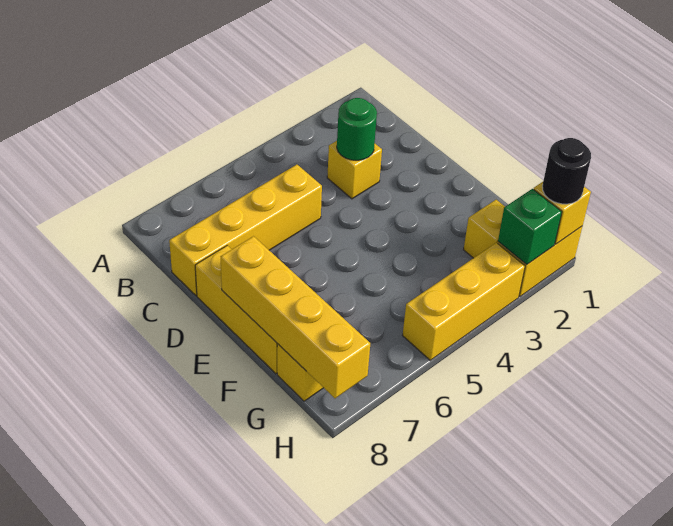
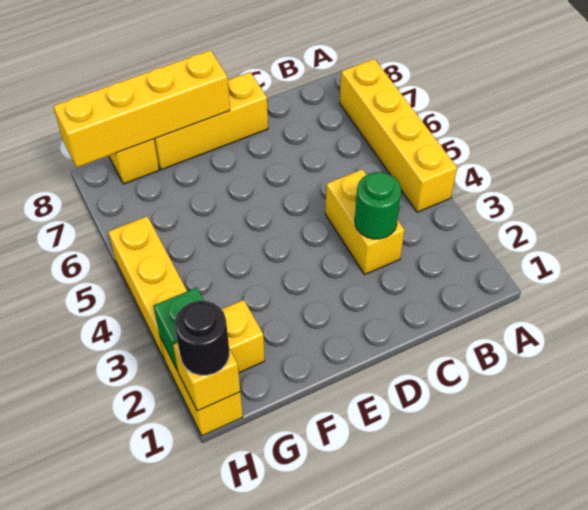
yellow brick C3 level 1 -> yellow brick C3:C4 level 1
yellow brick C5:C8 level 1 -> yellow brick A4:A7 level 1

